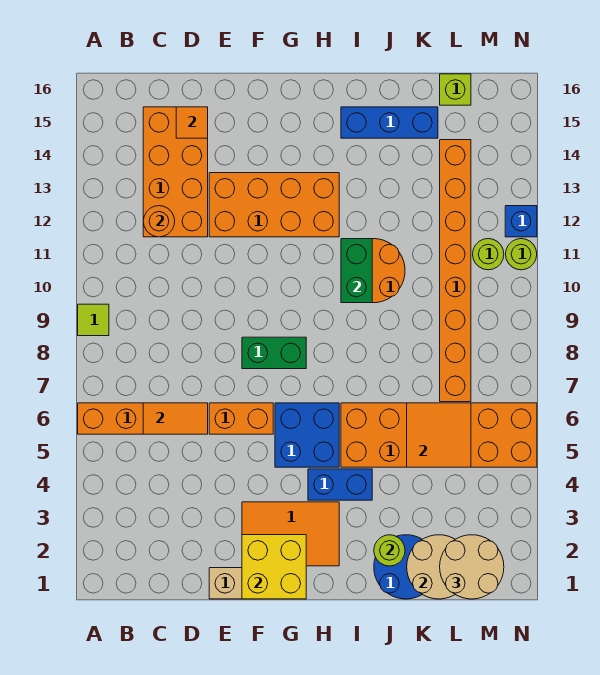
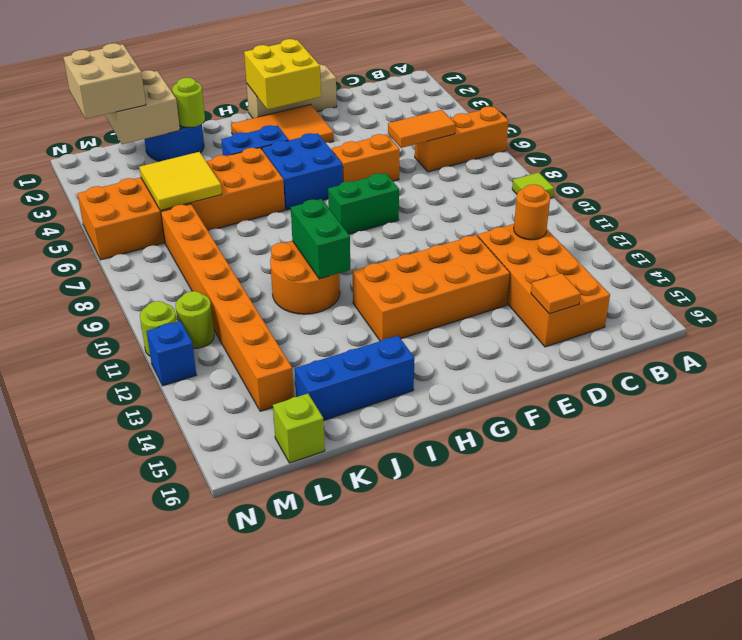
tan round brick K1:L2 level 2 -> tan brick K1:L2 level 2
orange tile K5:L6 level 2 -> yellow tile K5:L6 level 2
tan round brick L1:M2 level 3 -> tan brick L1:M2 level 3

